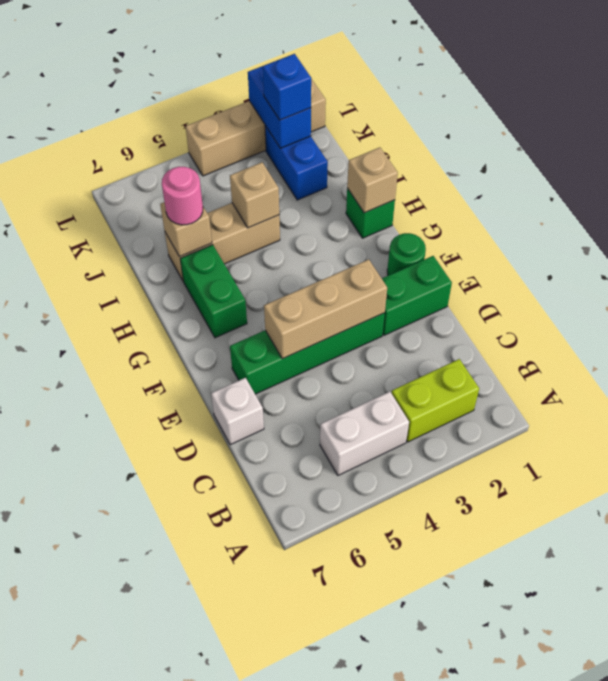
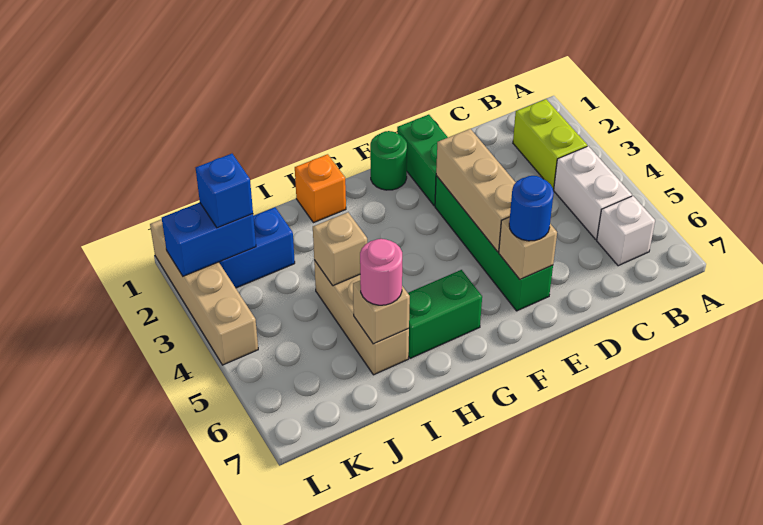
white brick D7 level 1 -> white brick B6 level 1
none -> blue round brick E6 level 3
green brick H1 level 1 -> orange brick H1 level 1
tan brick H1 level 2 -> tan brick E6 level 2

